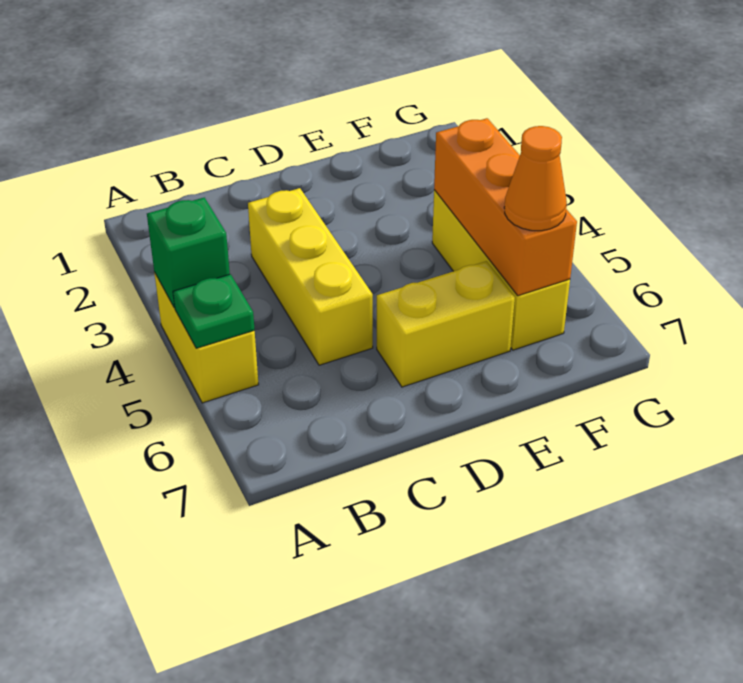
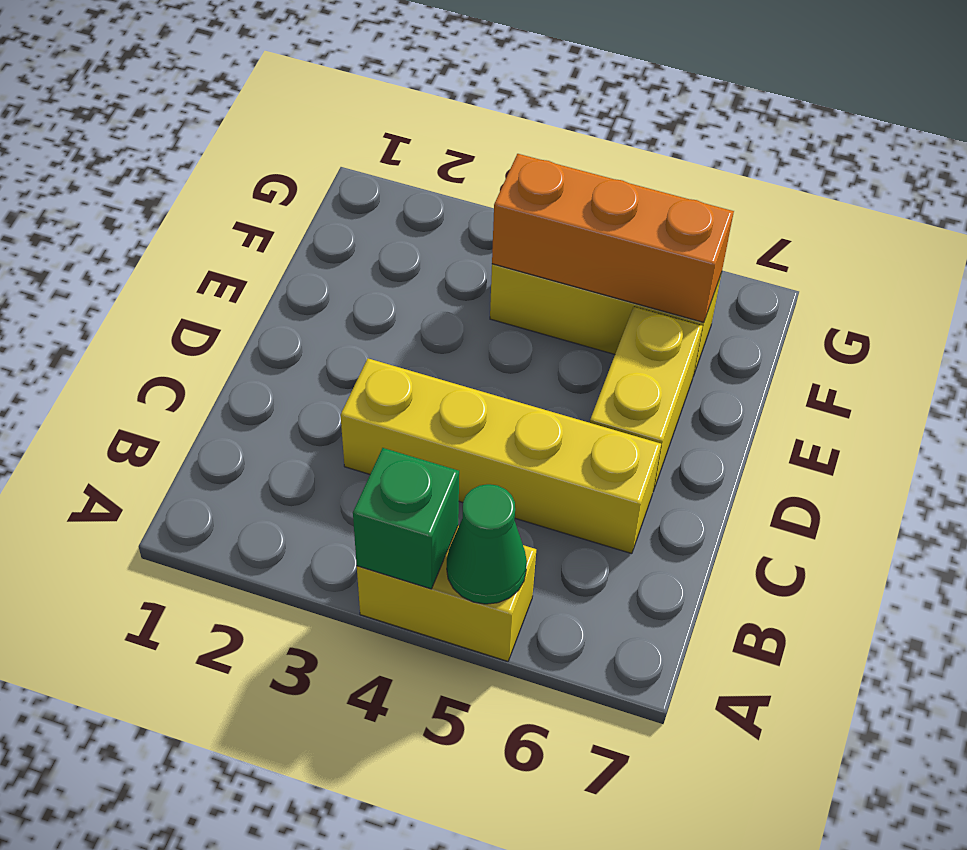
green plate A5 level 2 -> green cone A5 level 2
yellow brick C3:C5 level 1 -> yellow brick C3:C6 level 1
orange cone F6 level 3 -> none

